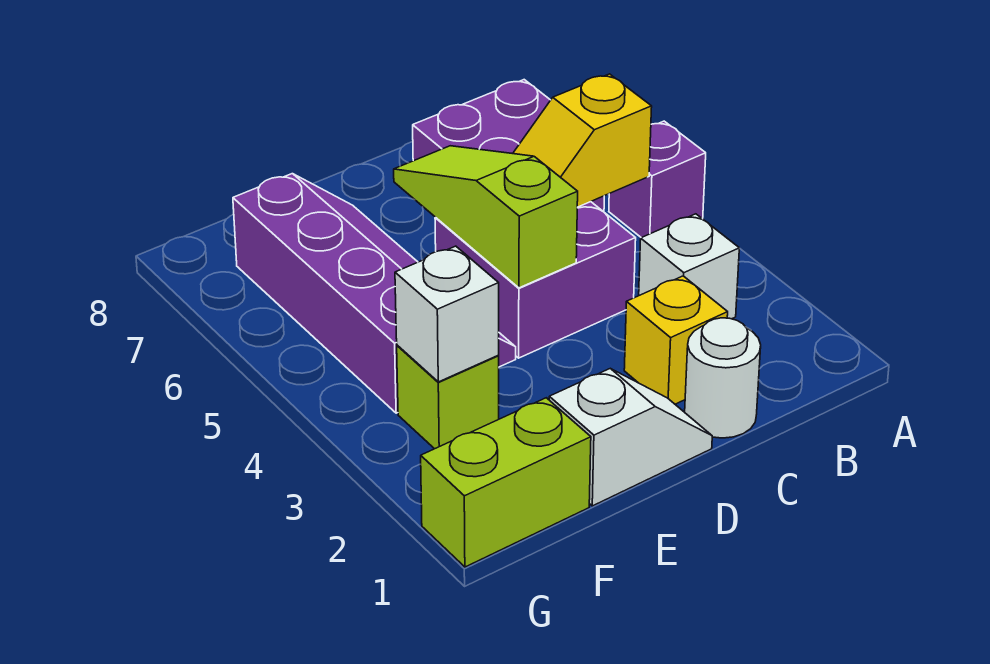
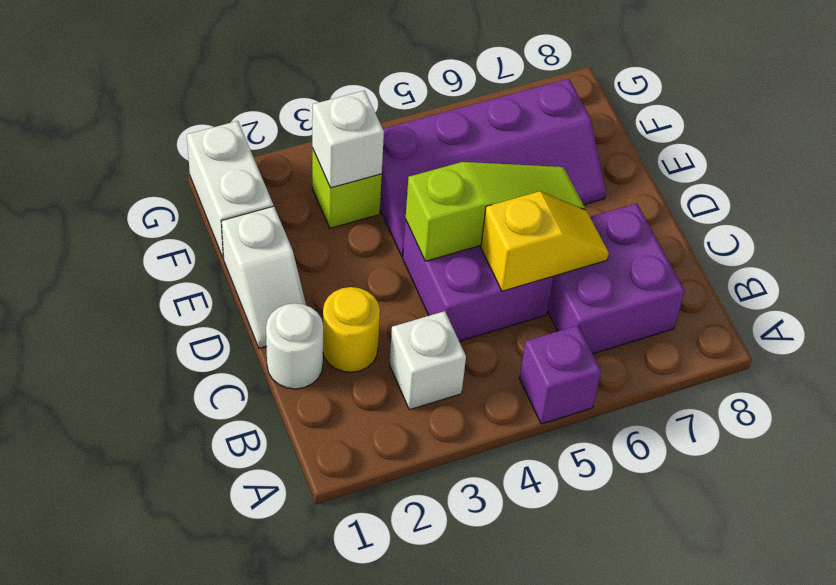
yellow slope B5:C5 level 2 top B -> yellow slope C5:C6 level 2 top 5
yellow brick C2 level 1 -> yellow round brick C2 level 1
lime brick F1:G1 level 1 -> white brick F1:G1 level 1

